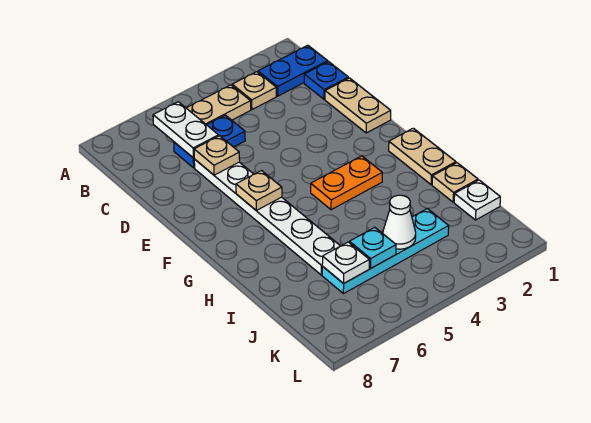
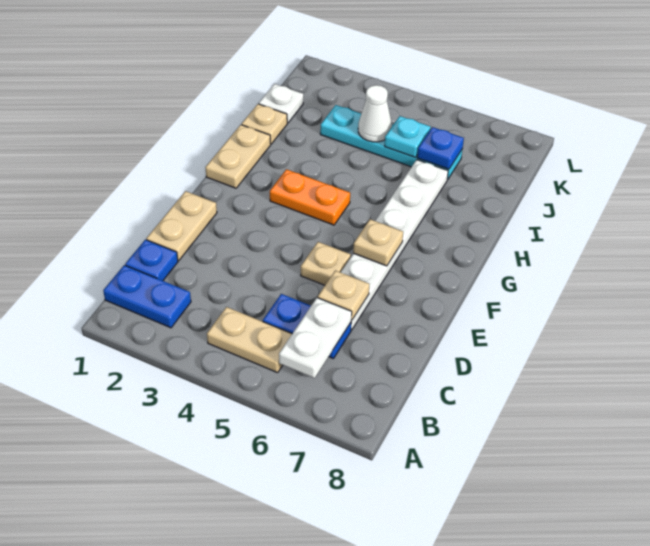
tan plate B3 level 1 -> tan plate E5 level 1
white plate J6 level 2 -> blue plate J6 level 2

